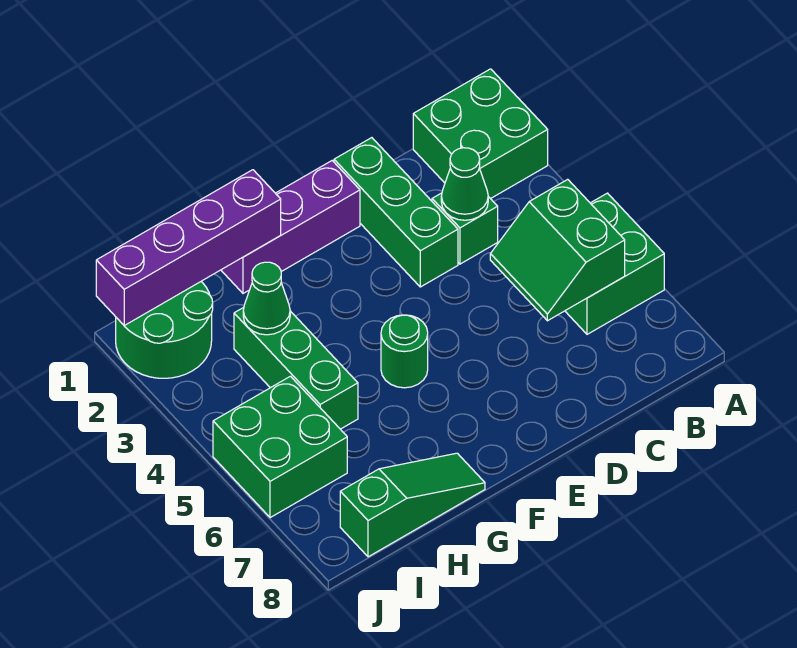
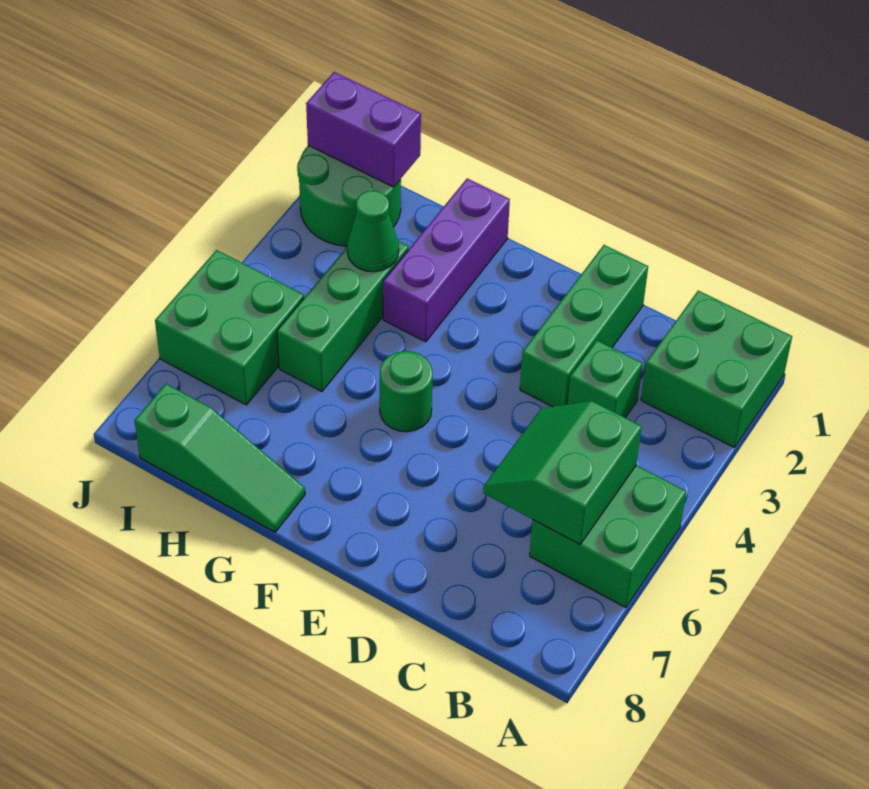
green cone C3 level 2 -> none
purple brick E1:G1 level 1 -> purple brick G1:G3 level 1
purple brick G1:J1 level 2 -> purple brick I1:J1 level 2

